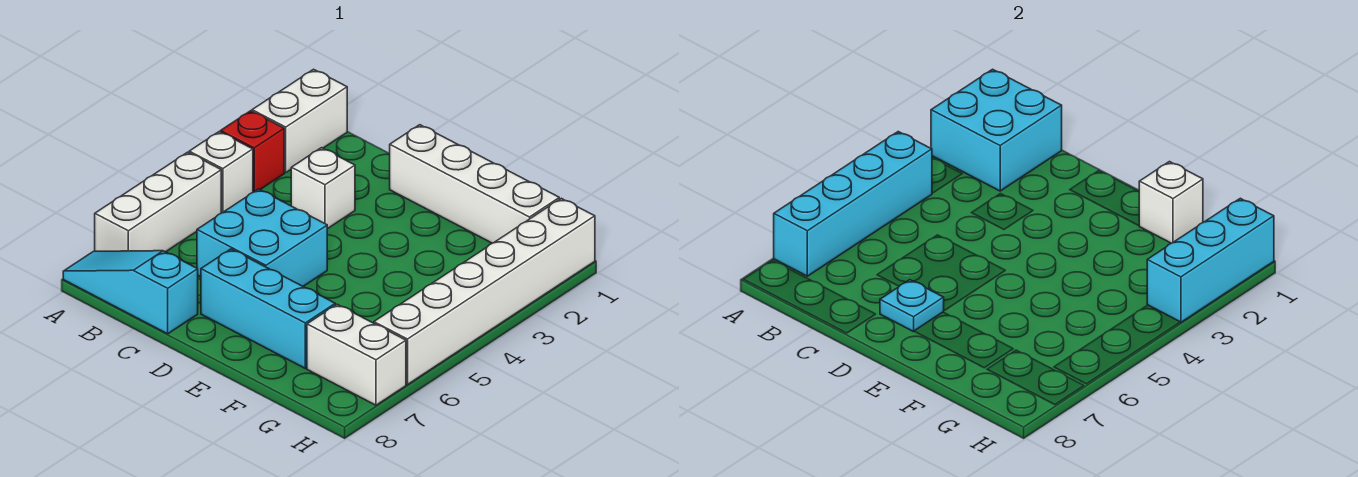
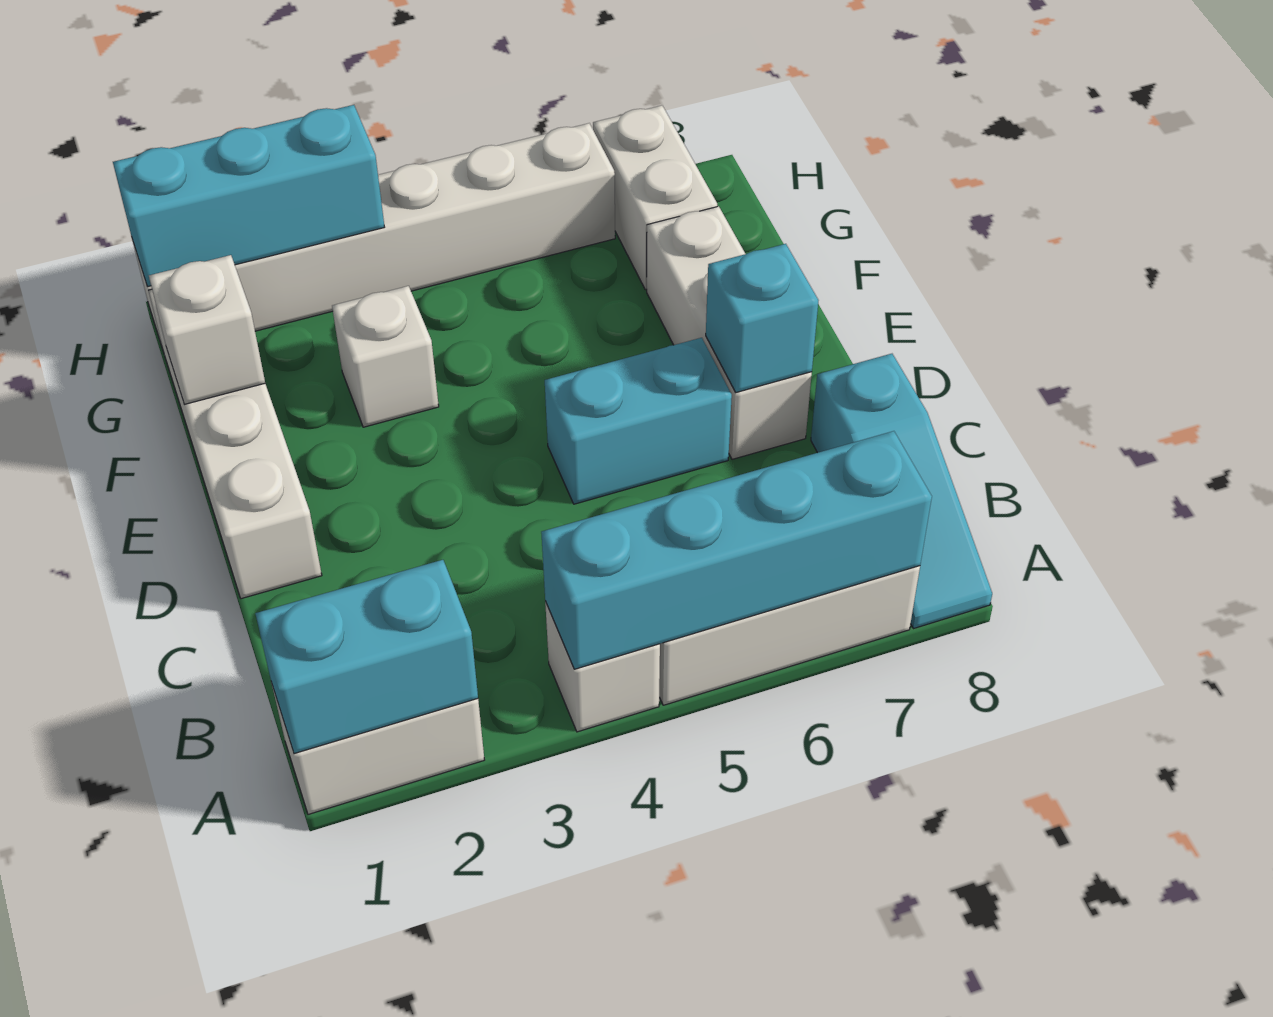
cyan brick A1:B2 level 2 -> cyan brick A1:A2 level 2
red brick A3 level 1 -> none
white brick C3 level 1 -> white brick F3 level 1
cyan brick C5:D6 level 1 -> cyan brick D5:D6 level 1
cyan brick D7:F7 level 1 -> white brick D7:F7 level 1
cyan plate D7 level 2 -> cyan brick D7 level 2

